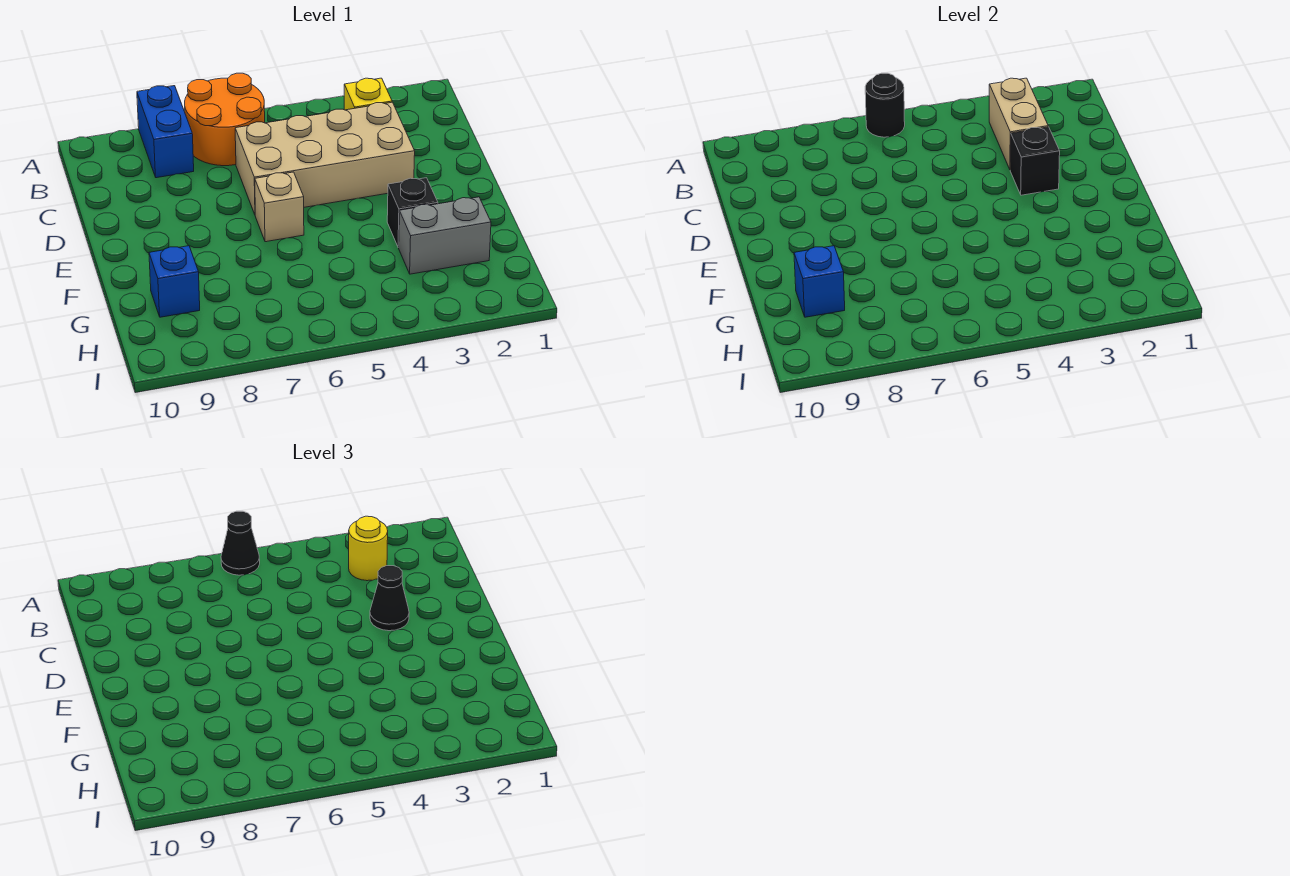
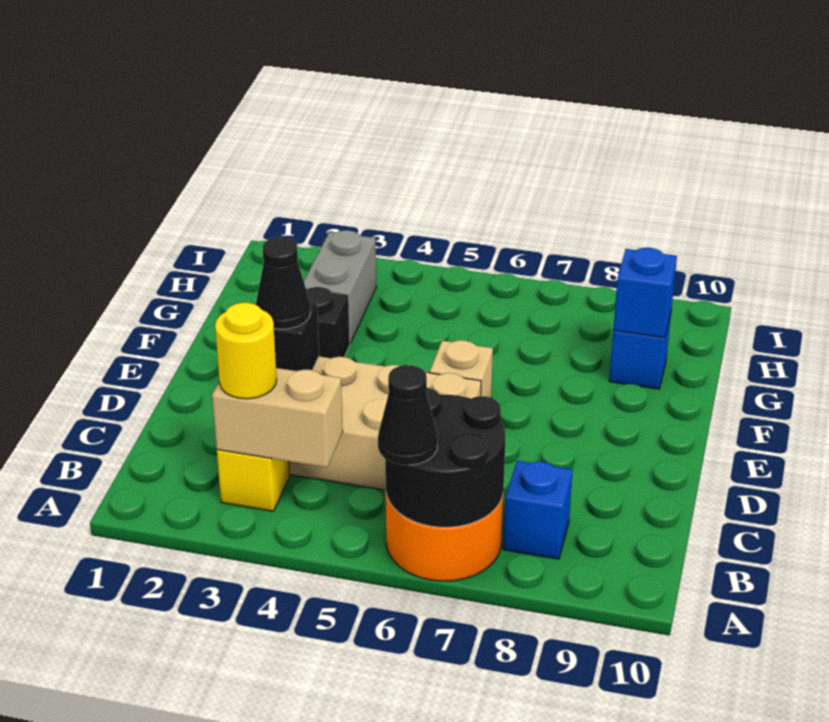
black round brick A6 level 2 -> black round brick A6:B7 level 2
blue brick A8:B8 level 1 -> blue brick B8 level 1
tan brick B3:C3 level 2 -> tan brick B3:B4 level 2
grey brick G2:G3 level 1 -> grey brick G3:H3 level 1

